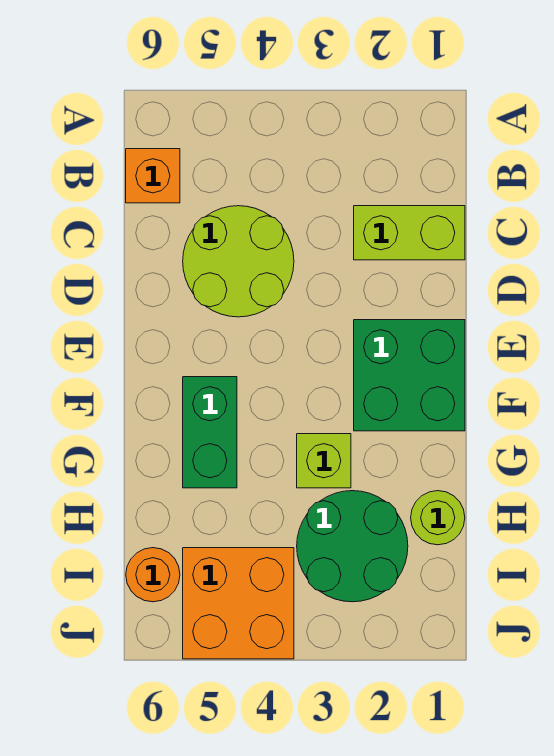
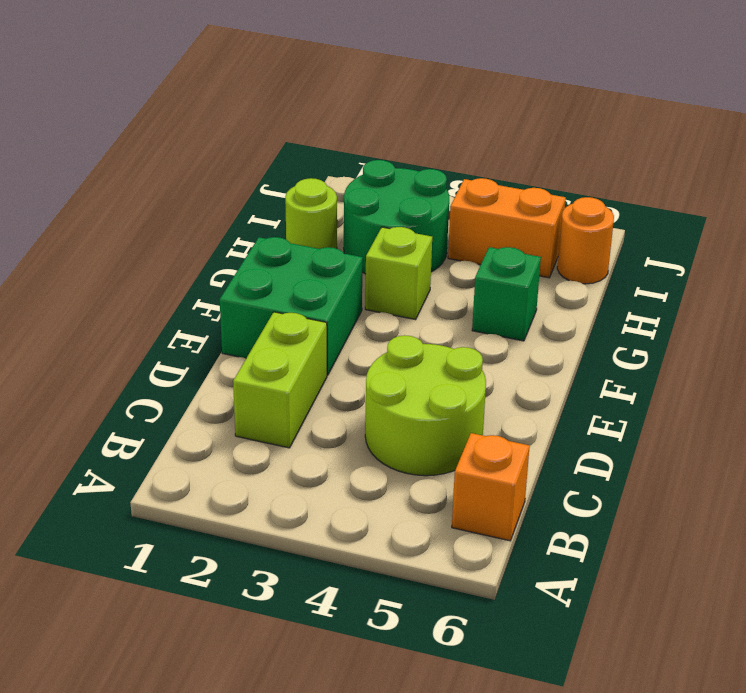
lime brick C1:C2 level 1 -> lime brick C2:D2 level 1
green brick F5:G5 level 1 -> green brick G5 level 1
orange brick I4:J5 level 1 -> orange brick I4:I5 level 1

